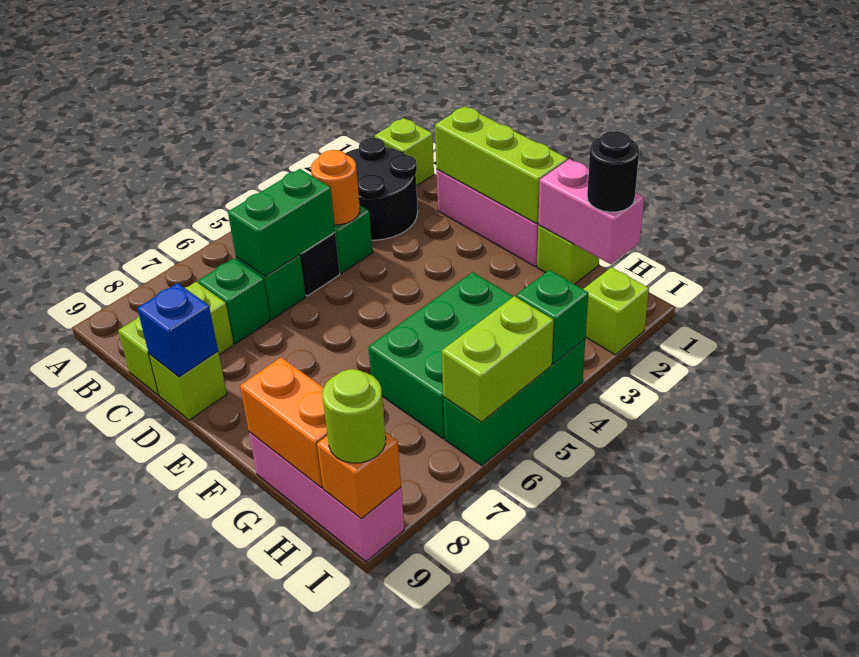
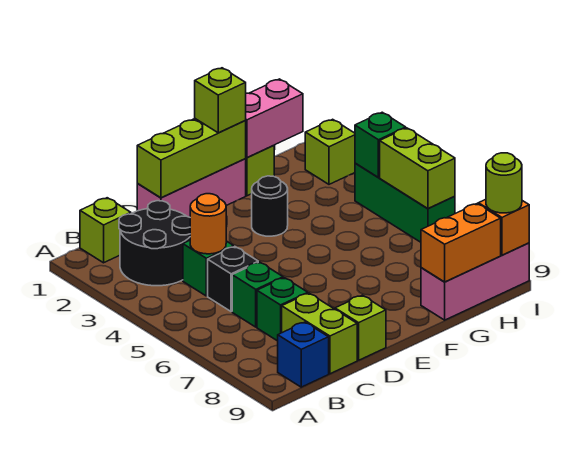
green brick C5:C6 level 2 -> none
blue brick D9 level 2 -> blue brick B9 level 1
none -> lime brick F1 level 3
green brick G4:H6 level 1 -> none
black round brick H1 level 3 -> black round brick F3 level 1

